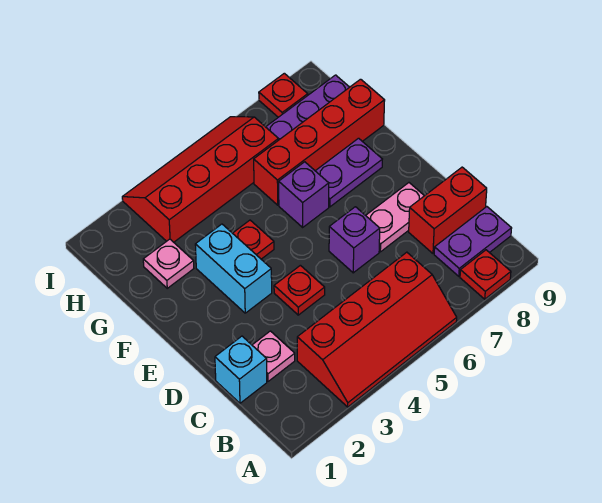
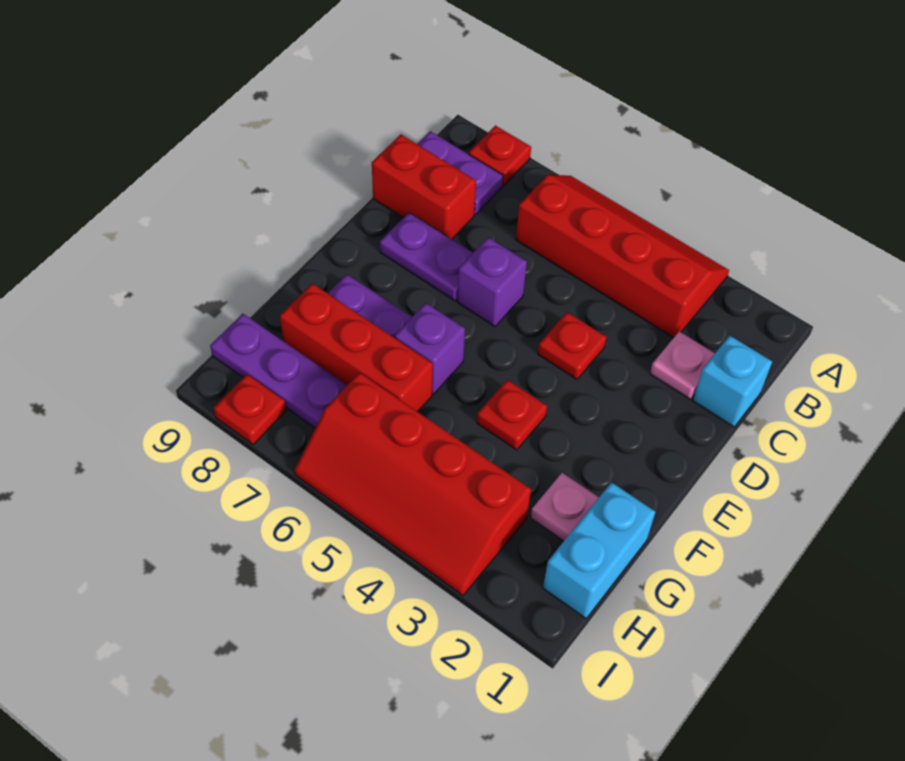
pink plate D7:D8 level 1 -> purple plate D7:D8 level 1
cyan brick E3:F3 level 1 -> cyan brick G1:H1 level 1
red brick G6:G9 level 1 -> red brick G6:G8 level 1

